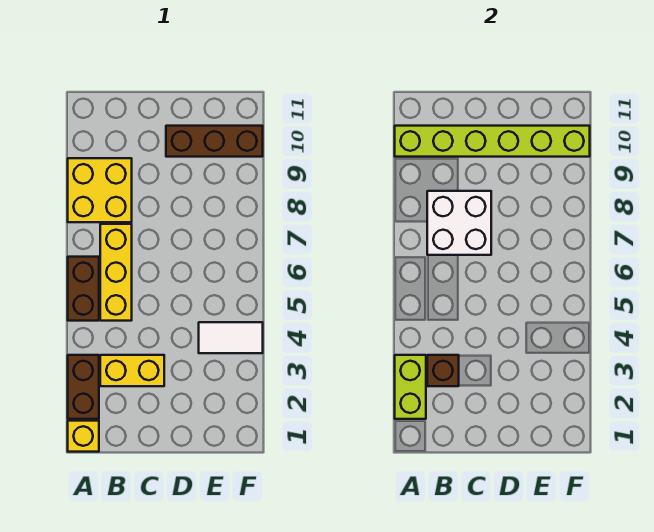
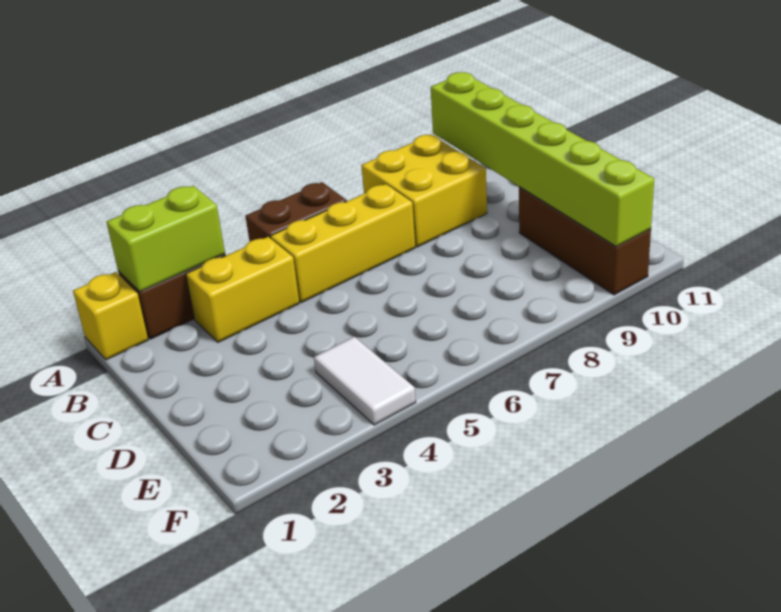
yellow brick B3:C3 level 1 -> yellow brick B3:B4 level 1
brown brick B3 level 2 -> none
white brick B7:C8 level 2 -> none

